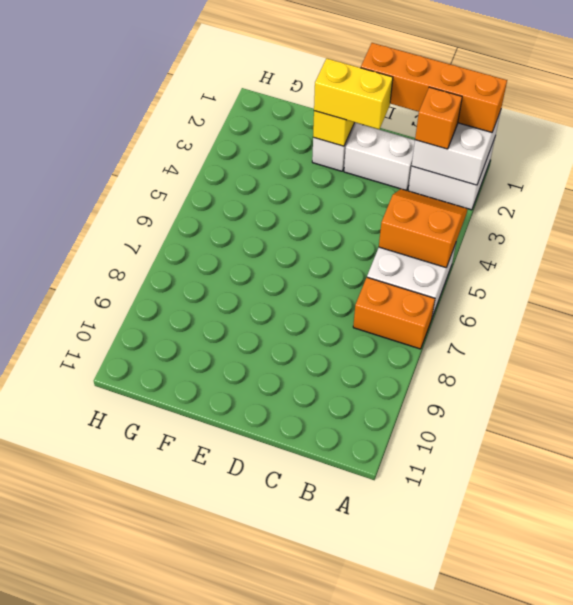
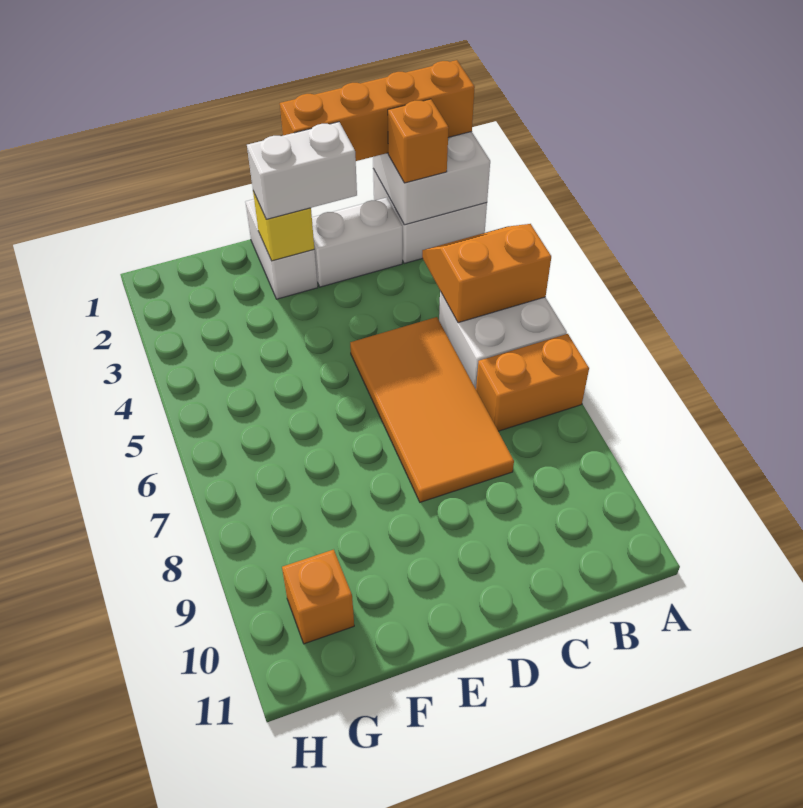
none -> orange tile C5:D8 level 1
yellow brick D2:E2 level 3 -> white brick D2:E2 level 3
none -> orange brick G10 level 1

